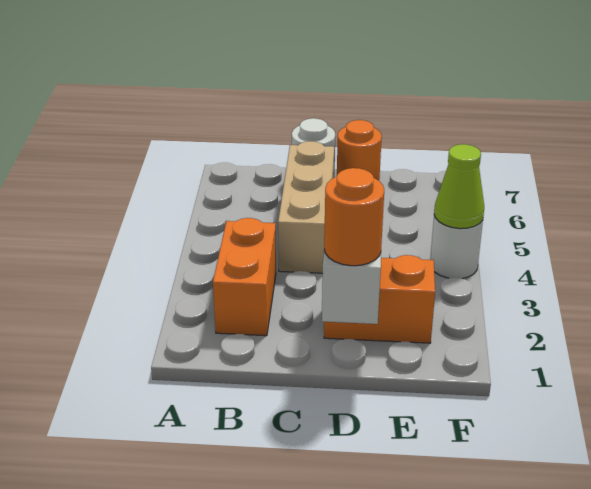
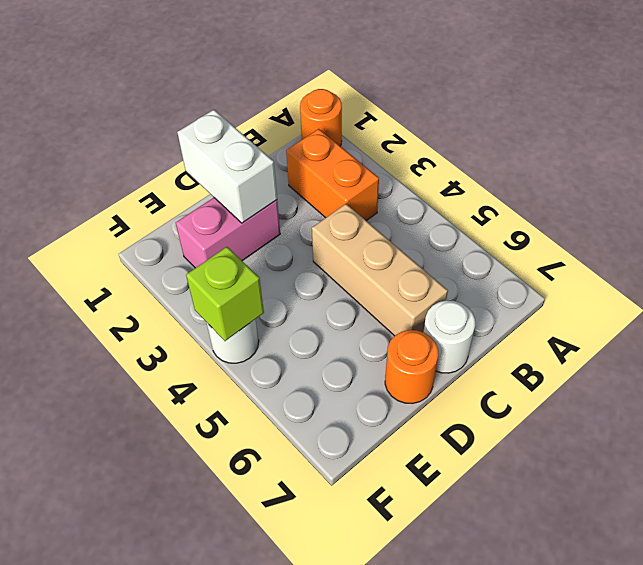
orange round brick D1 level 3 -> orange round brick A1 level 1
orange brick D2:E2 level 1 -> pink brick D2:E2 level 1
lime cone F4 level 2 -> lime brick F4 level 2

